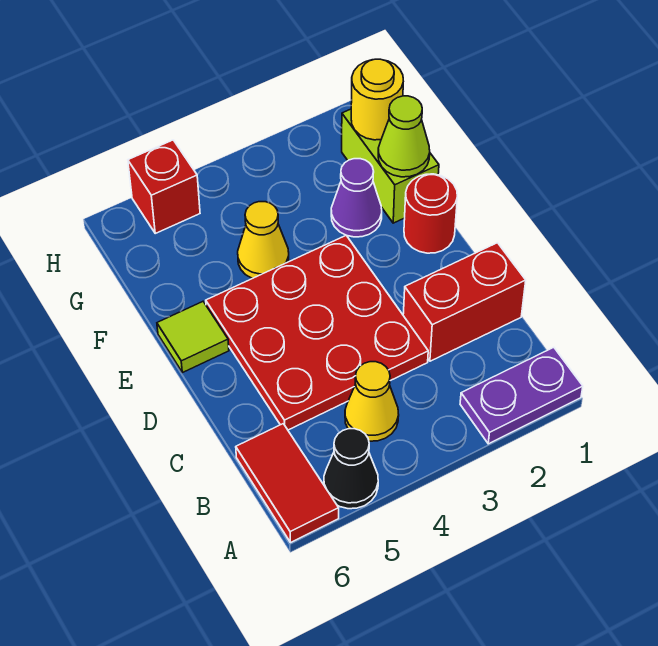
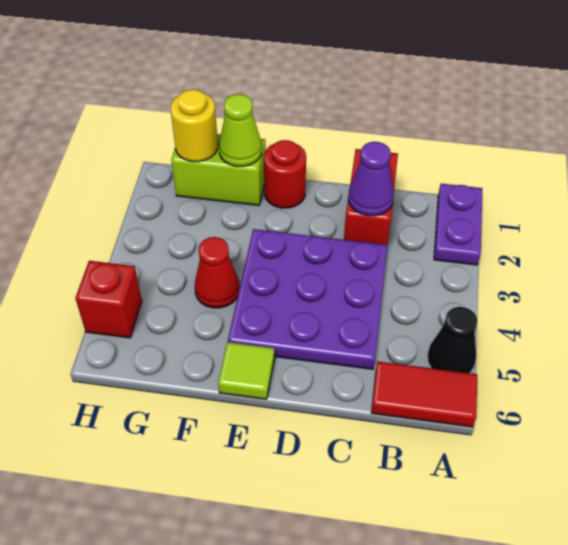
yellow cone B4 level 1 -> none
red plate C3:E5 level 1 -> purple plate C3:E5 level 1
purple cone F2 level 1 -> purple cone C2 level 2
yellow cone F4 level 1 -> red cone F4 level 1

